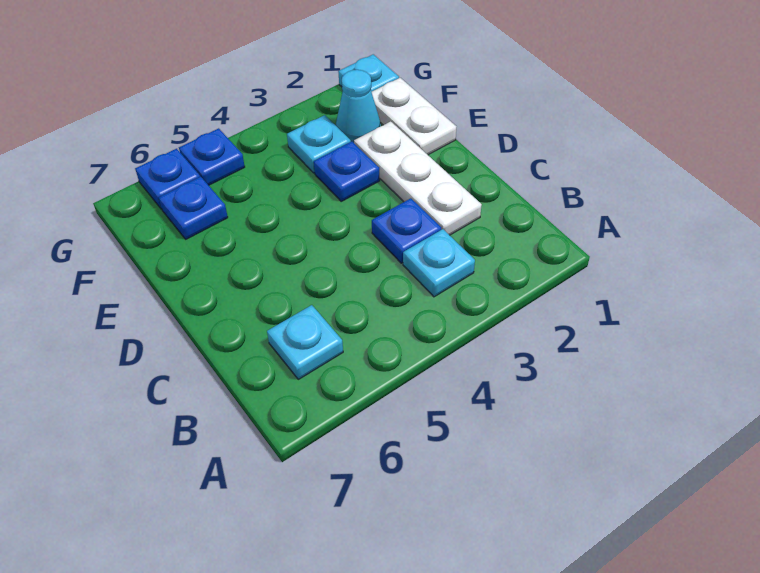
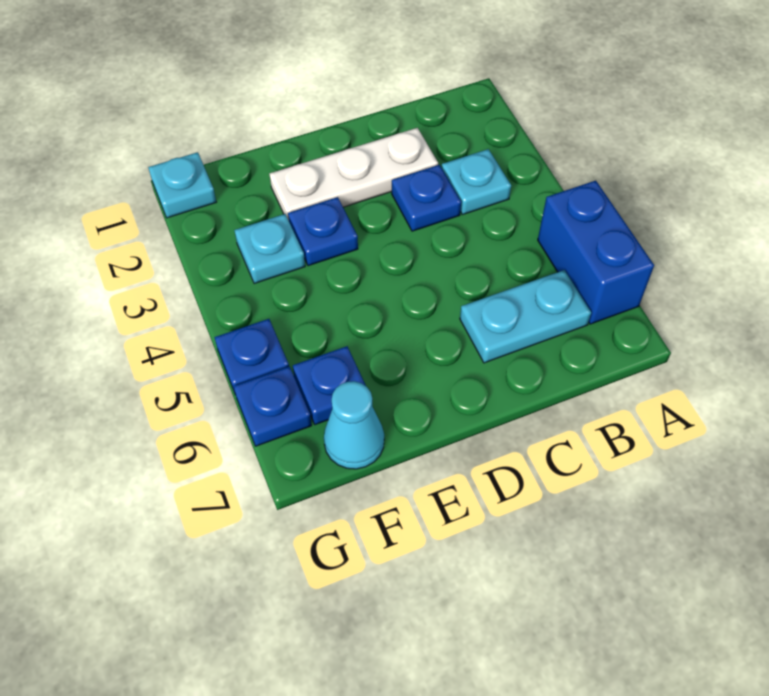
none -> blue brick A5:A6 level 1
cyan plate B6 level 1 -> cyan plate B6:C6 level 1
white plate E1:F1 level 1 -> none
cyan cone F2 level 1 -> cyan cone F7 level 1

